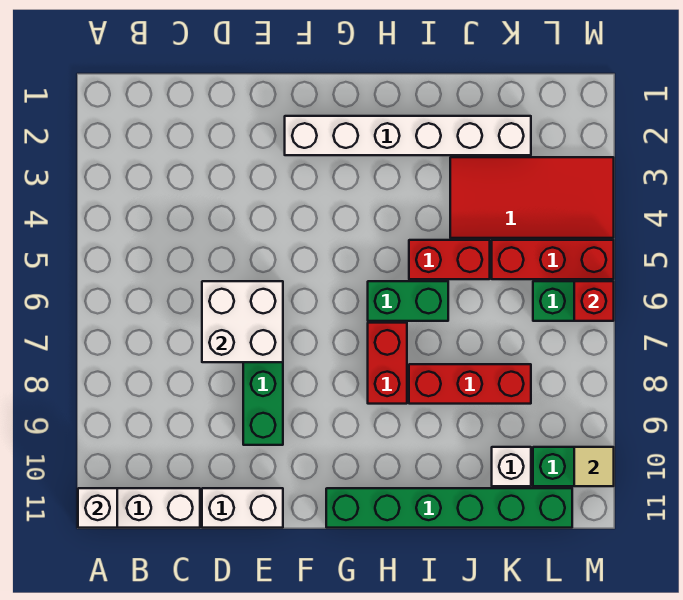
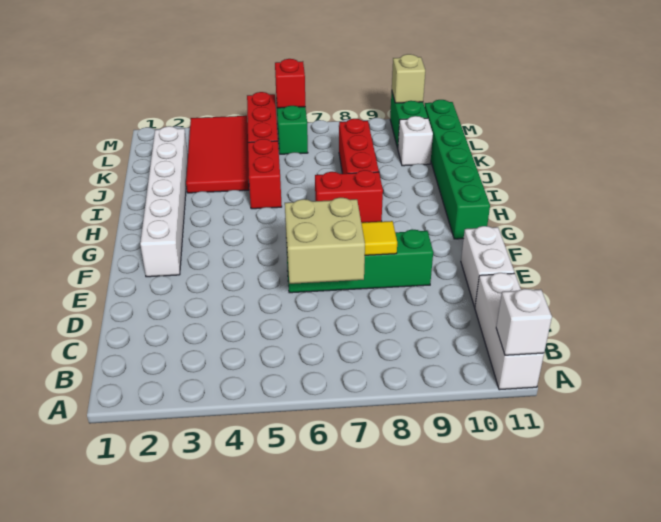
white brick D6:E7 level 2 -> tan brick D6:E7 level 2
none -> yellow tile E8 level 2
green brick H6:I6 level 1 -> none
tan tile M10 level 2 -> tan brick M10 level 2

